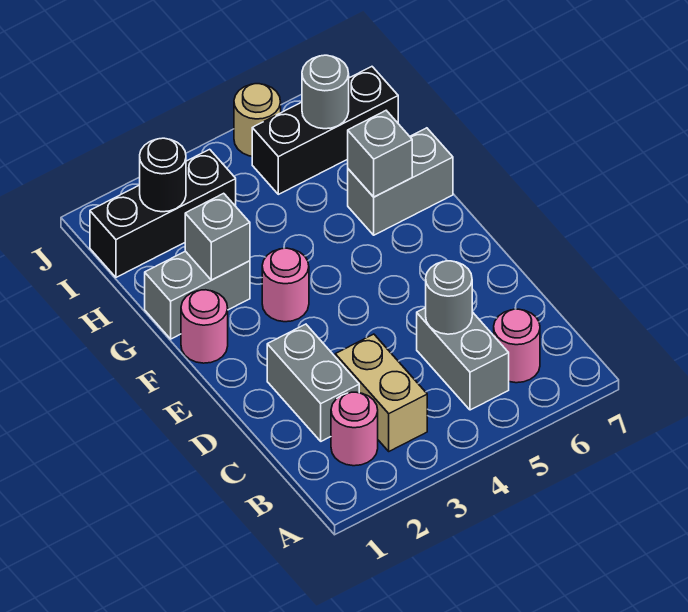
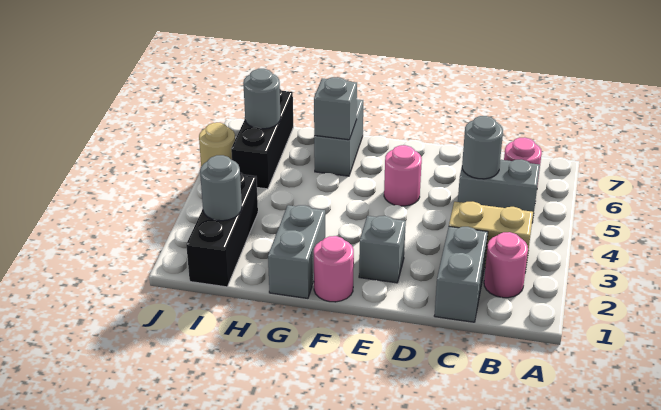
grey brick C2:D2 level 1 -> grey brick C1:C2 level 1
pink round brick F3 level 1 -> pink round brick E5 level 1
grey brick G2 level 2 -> grey brick E2 level 1
black round brick I2 level 2 -> grey round brick I2 level 2

